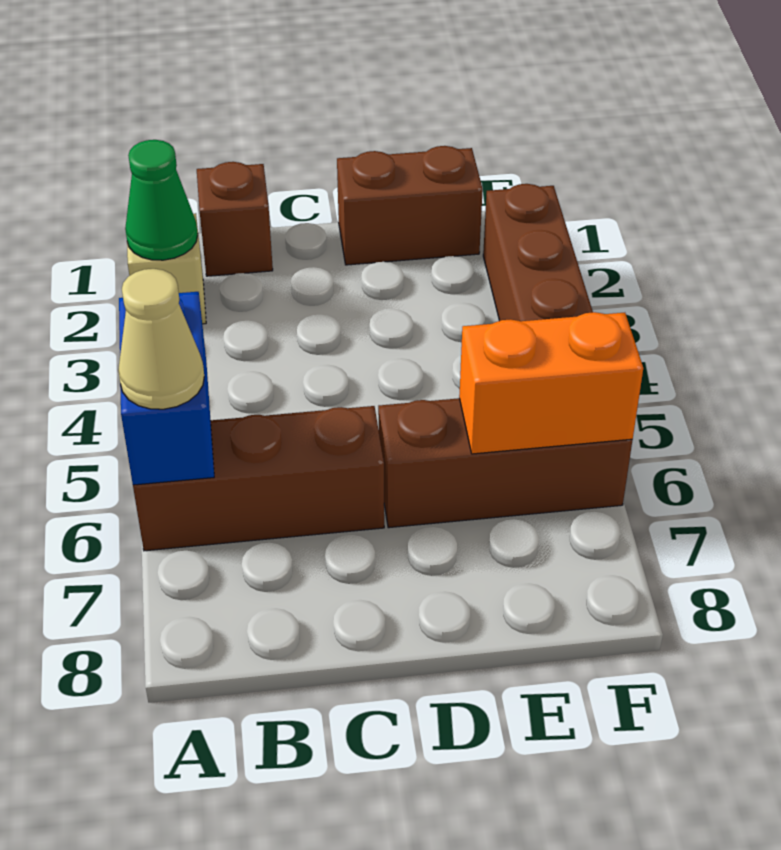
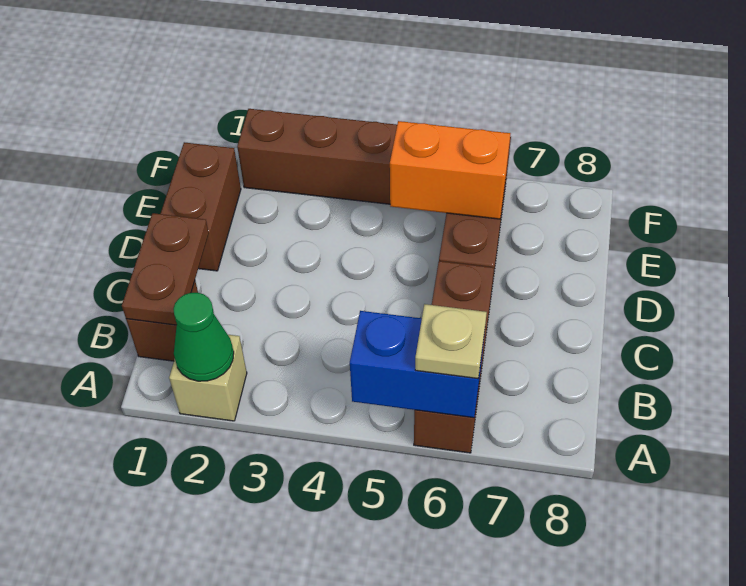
tan cone A6 level 3 -> tan plate A6 level 3
none -> brown plate B1:C1 level 2
orange brick E6:F6 level 2 -> orange brick E5:E6 level 2

